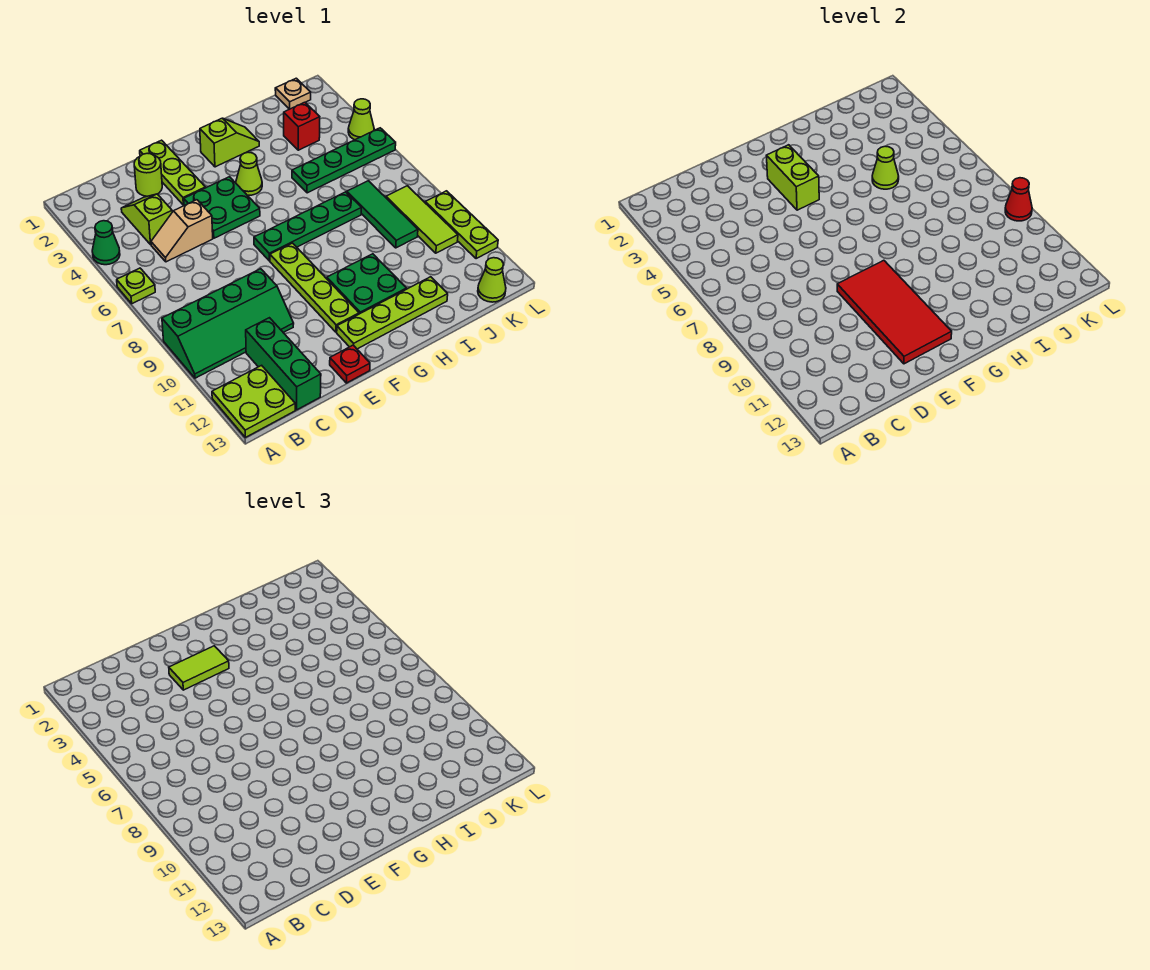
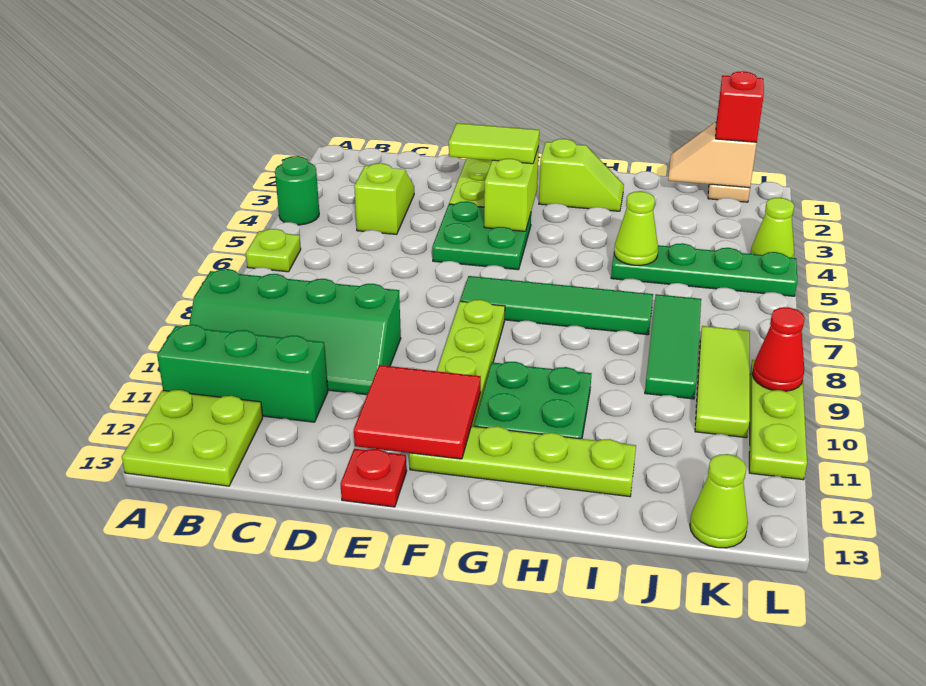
green cone A4 level 1 -> green round brick A4 level 1
tan slope C5:D5 level 1 top D -> tan slope J1:K1 level 2 top K
green brick C11:C13 level 1 -> green brick A11:C11 level 1
lime round brick D2 level 1 -> none
red tile E9:F12 level 2 -> red tile E11:F12 level 2
green plate F7:I7 level 1 -> green tile F7:I7 level 1
lime cone G4 level 1 -> none
red brick J3 level 1 -> red brick K1 level 3

